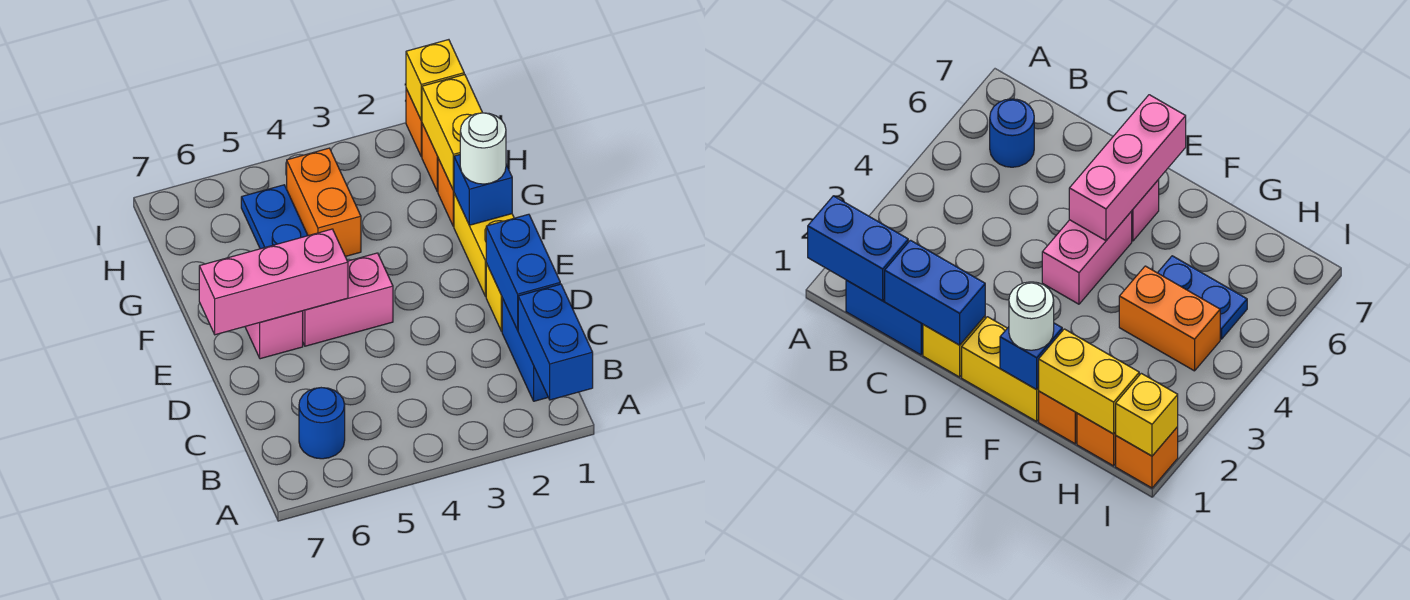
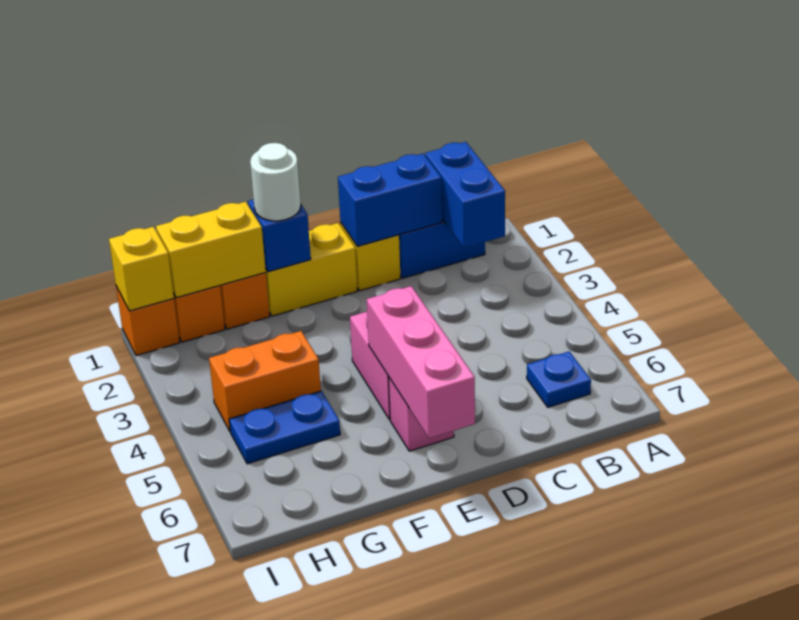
blue brick A1:B1 level 2 -> blue brick B1:B2 level 2
blue round brick B6 level 1 -> blue plate B6 level 1

